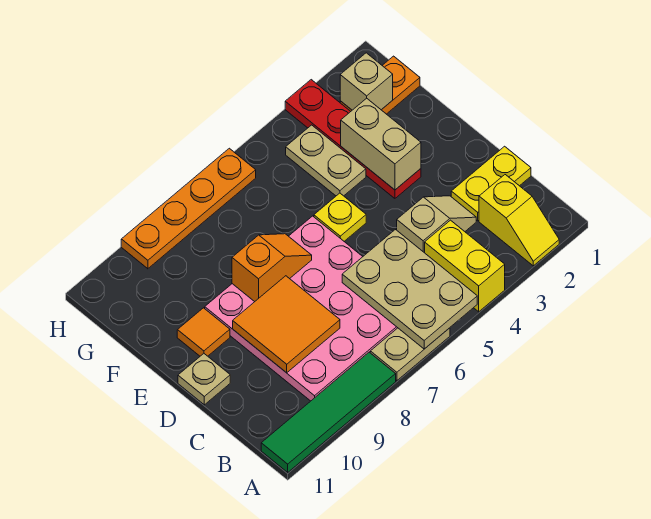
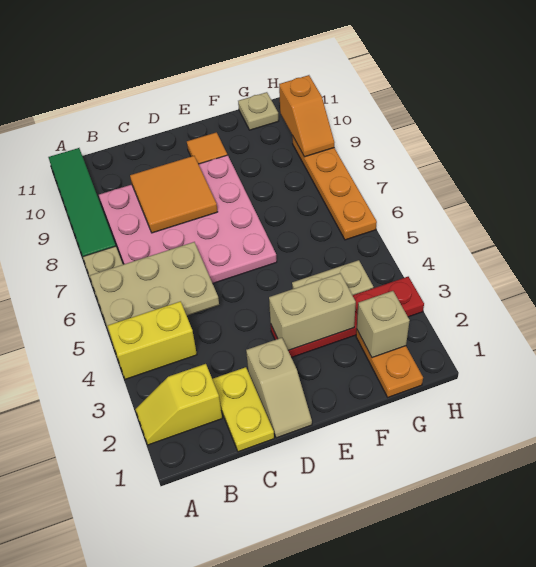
tan slope C3:C4 level 1 top 4 -> tan slope D1:D2 level 1 top 2
tan plate D11 level 1 -> tan plate G11 level 1
yellow plate E5 level 1 -> none
orange slope E7:E8 level 2 top 8 -> orange slope H9:H10 level 2 top 10

